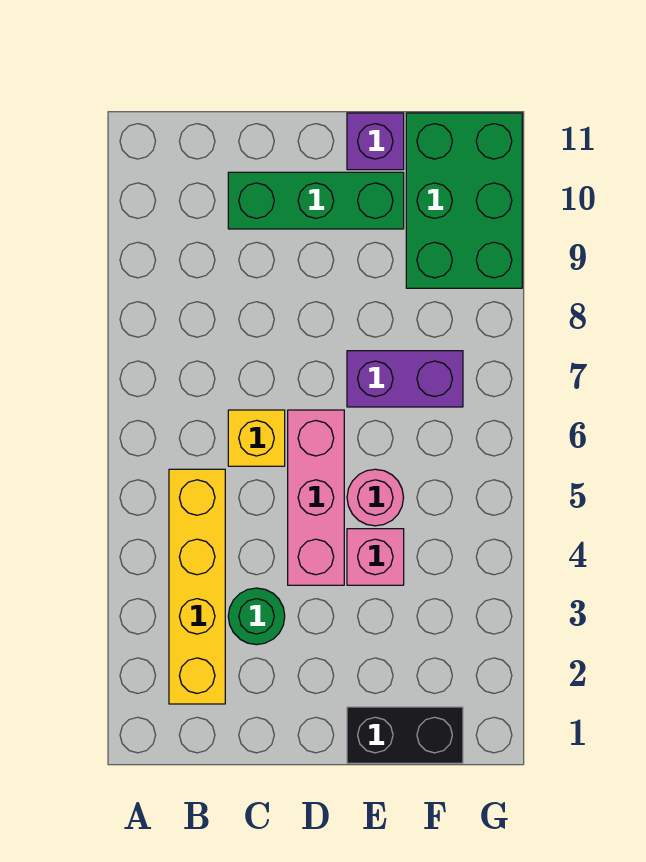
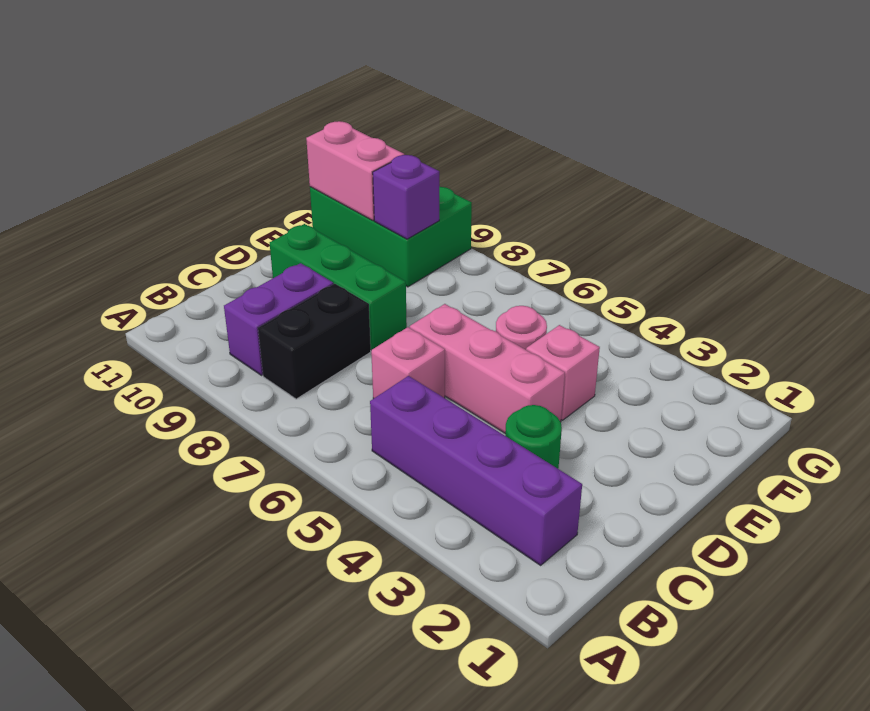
yellow brick B2:B5 level 1 -> purple brick B2:B5 level 1
yellow brick C6 level 1 -> pink brick C6 level 1
green brick C10:E10 level 1 -> green brick D8:D10 level 1
black brick E1:F1 level 1 -> black brick B8:C8 level 1
purple brick E7:F7 level 1 -> purple brick B9:C9 level 1
purple brick E11 level 1 -> purple brick F9 level 2
none -> pink brick F10:F11 level 2

